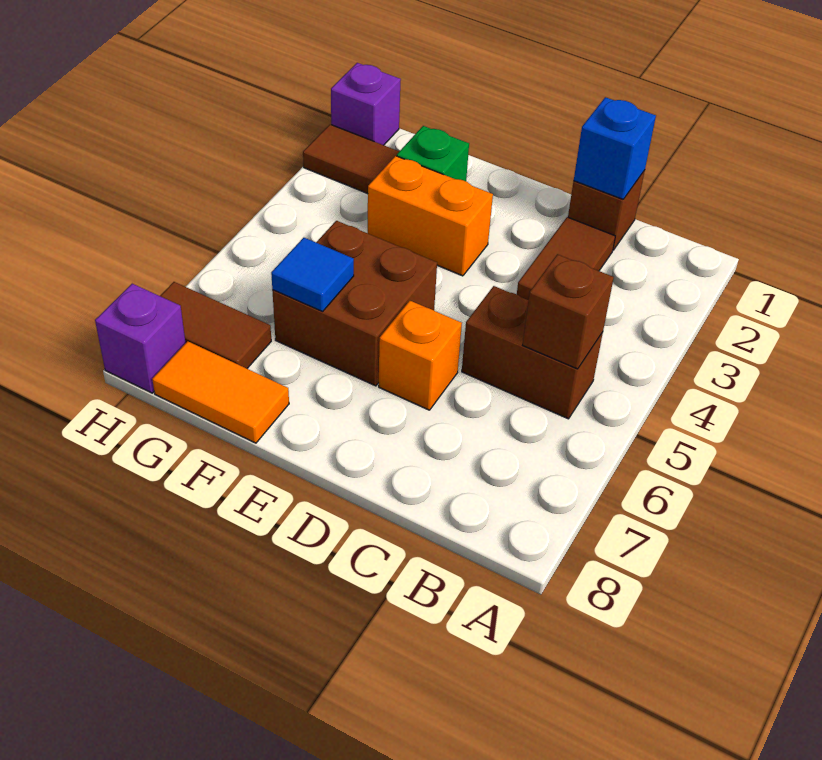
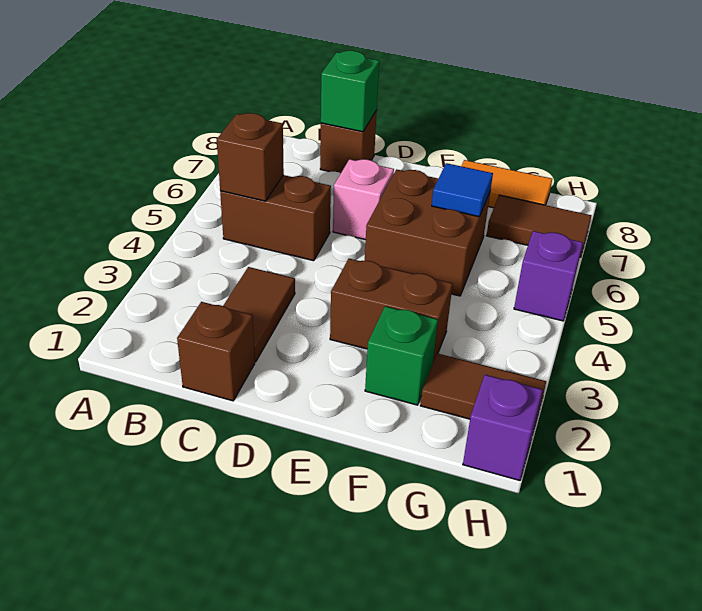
blue brick C1 level 2 -> none
none -> brown brick C8 level 1
none -> green brick C8 level 2
orange brick D6 level 1 -> pink brick D6 level 1
orange brick E3:F3 level 1 -> brown brick E3:F3 level 1
purple brick H8 level 1 -> purple brick H5 level 1

